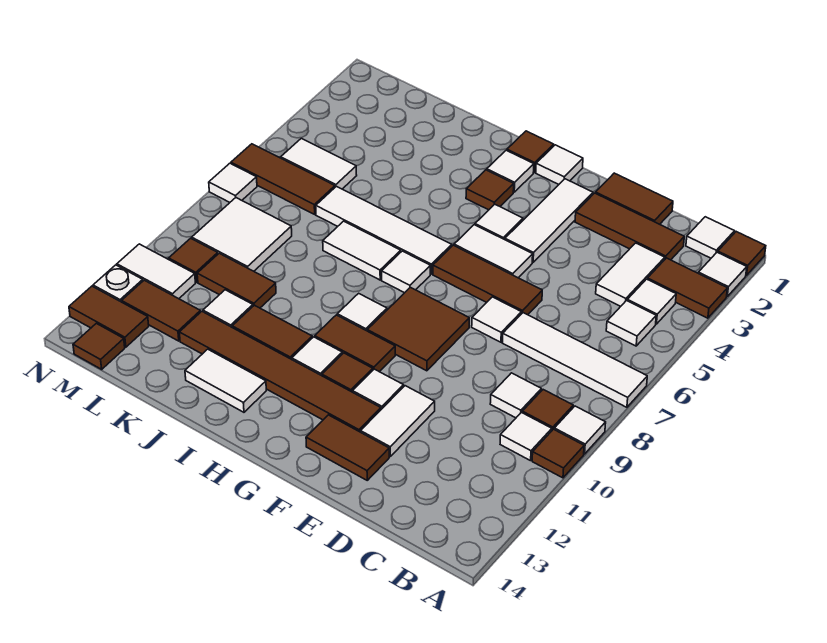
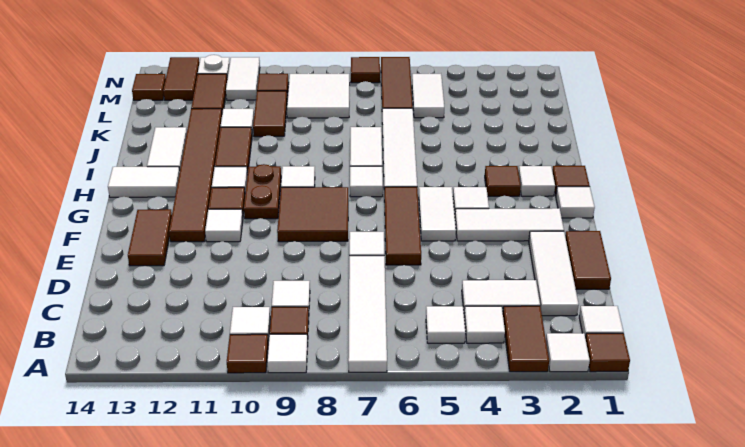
brown tile C2:E2 level 1 -> white tile C2:E2 level 1
white tile E11:E12 level 1 -> white tile H13:H14 level 1
brown tile G10:H10 level 1 -> brown plate G10:H10 level 1
white tile N7 level 1 -> brown tile N7 level 1

